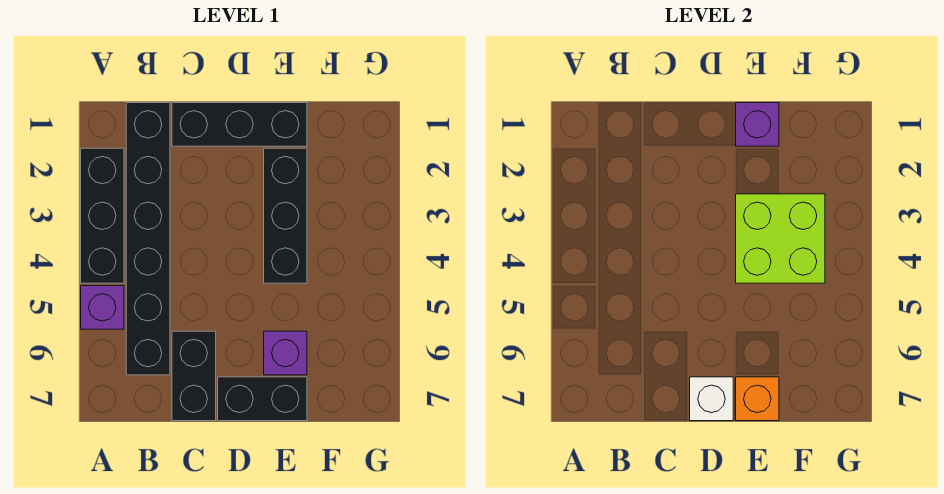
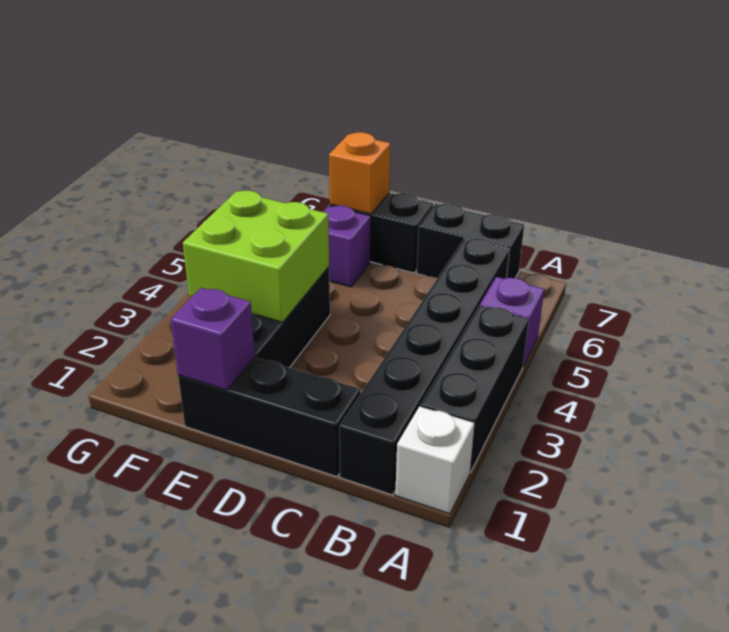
black brick C6:C7 level 1 -> black brick B7:C7 level 1
white brick D7 level 2 -> white brick A1 level 1

